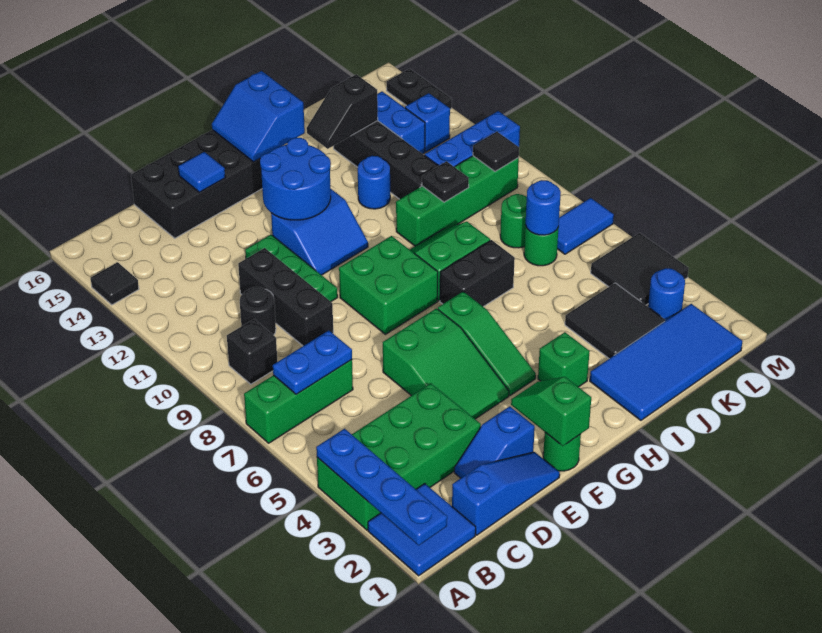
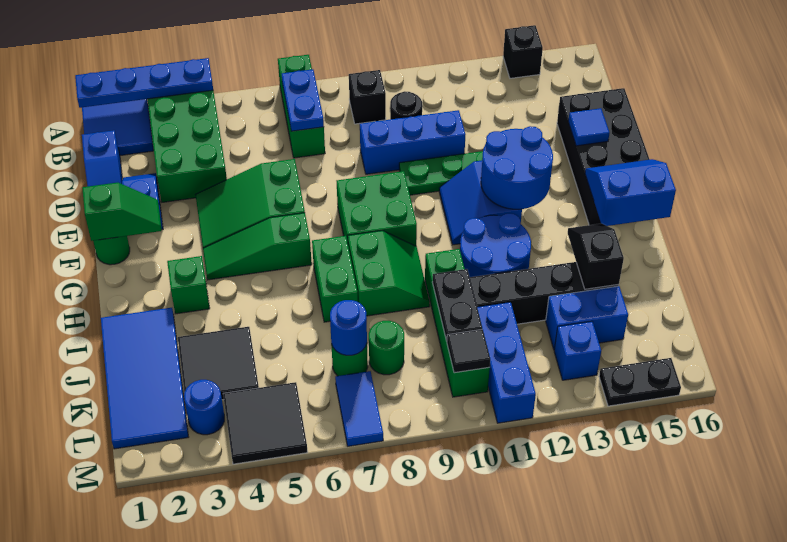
black tile A14 level 1 -> black brick A14 level 1
black brick D9:D11 level 1 -> blue brick D9:D11 level 1
black brick H7:I7 level 1 -> green brick H7:I7 level 1
blue round brick I12 level 1 -> blue round brick H11:I12 level 1
black plate J10 level 2 -> black plate J10:K10 level 2

